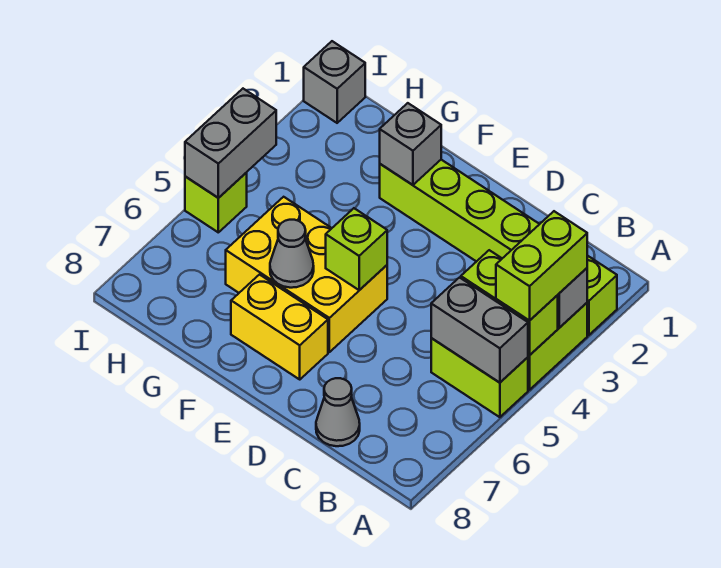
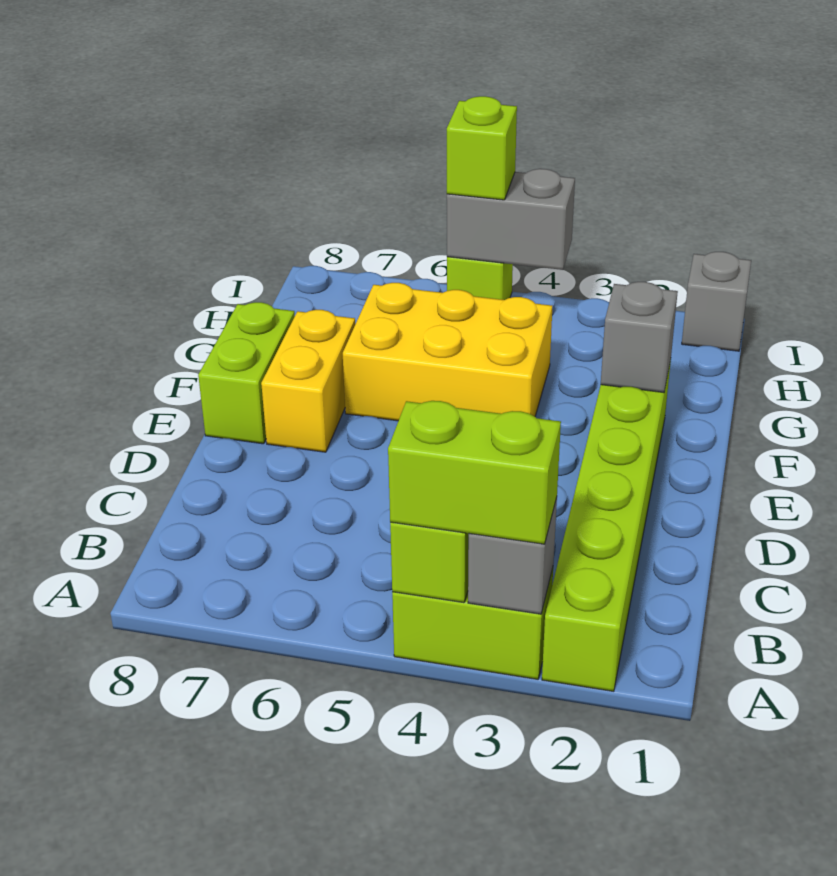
lime brick A5:B5 level 1 -> lime brick E8:F8 level 1
grey brick A5:B5 level 2 -> none
grey cone C8 level 1 -> none
yellow brick E5:G6 level 1 -> yellow brick F4:G6 level 1
lime brick E5 level 2 -> lime brick I5 level 3
grey cone F6 level 2 -> none

